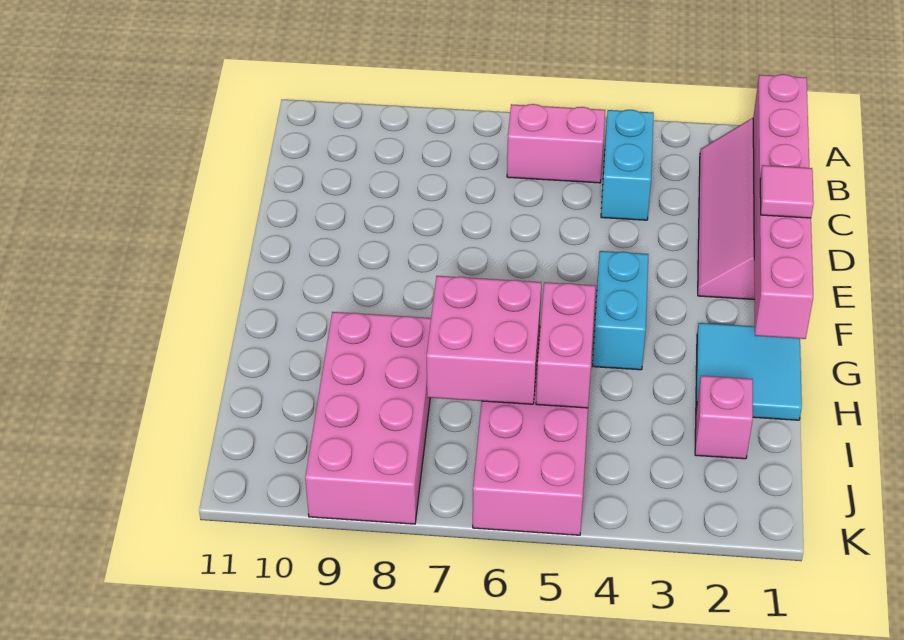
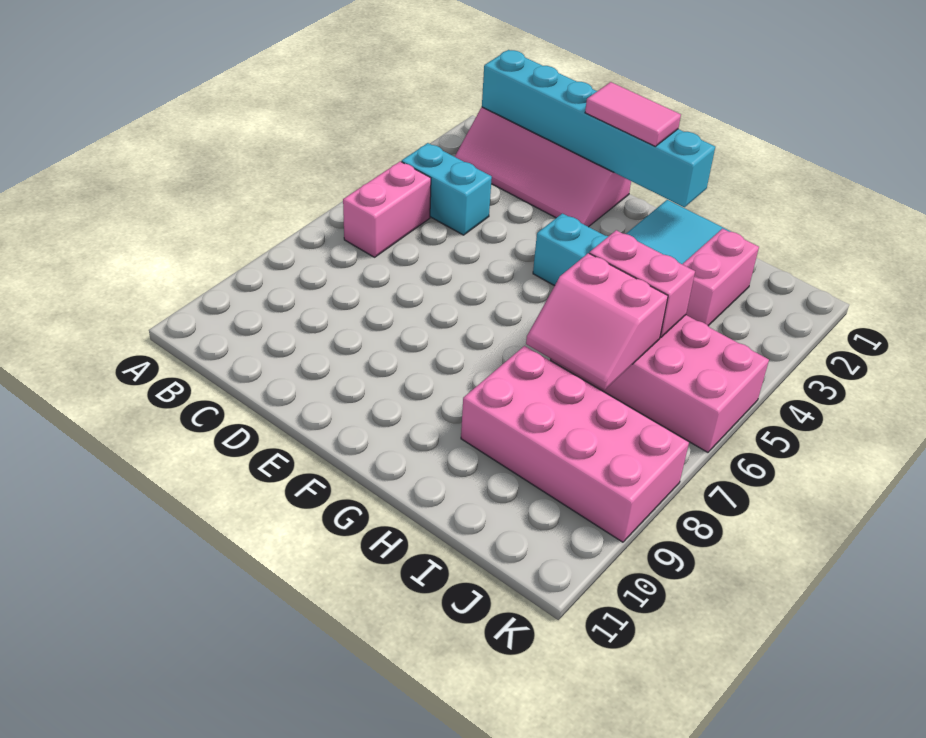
pink brick B1:G1 level 2 -> cyan brick B1:G1 level 2
pink tile E1 level 3 -> pink tile E1:F1 level 3
pink brick H6:I7 level 2 -> pink slope H6:I7 level 2 top 6
pink brick I2 level 1 -> pink brick I2:I3 level 1

